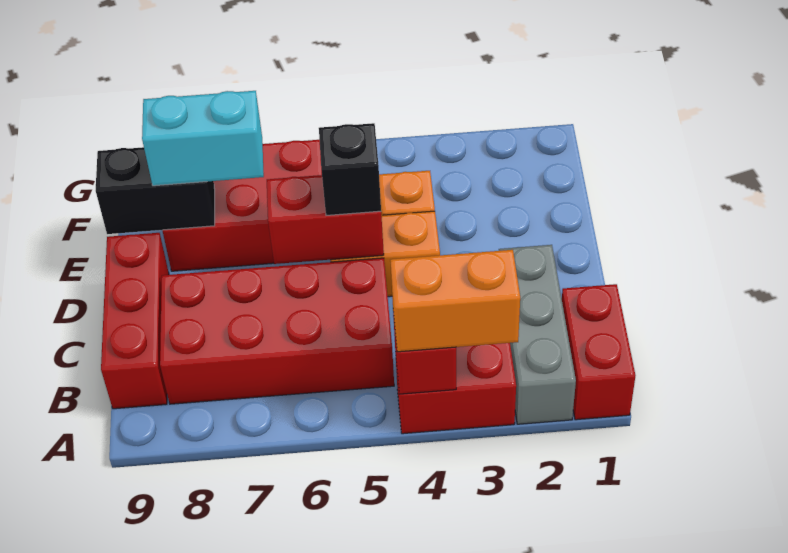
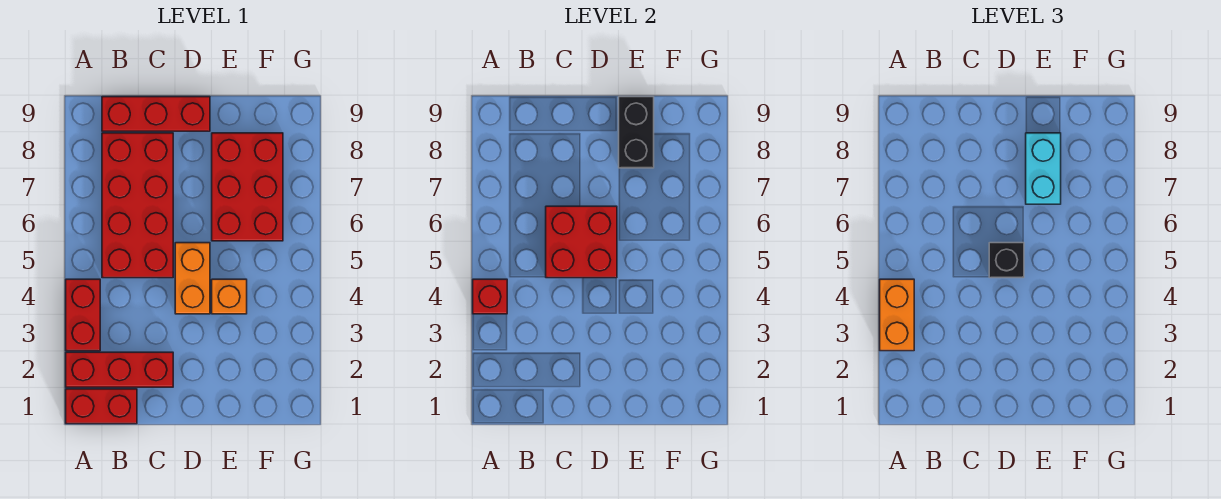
grey brick A2:C2 level 1 -> red brick A2:C2 level 1
red brick D5:D6 level 2 -> red brick C5:D6 level 2

